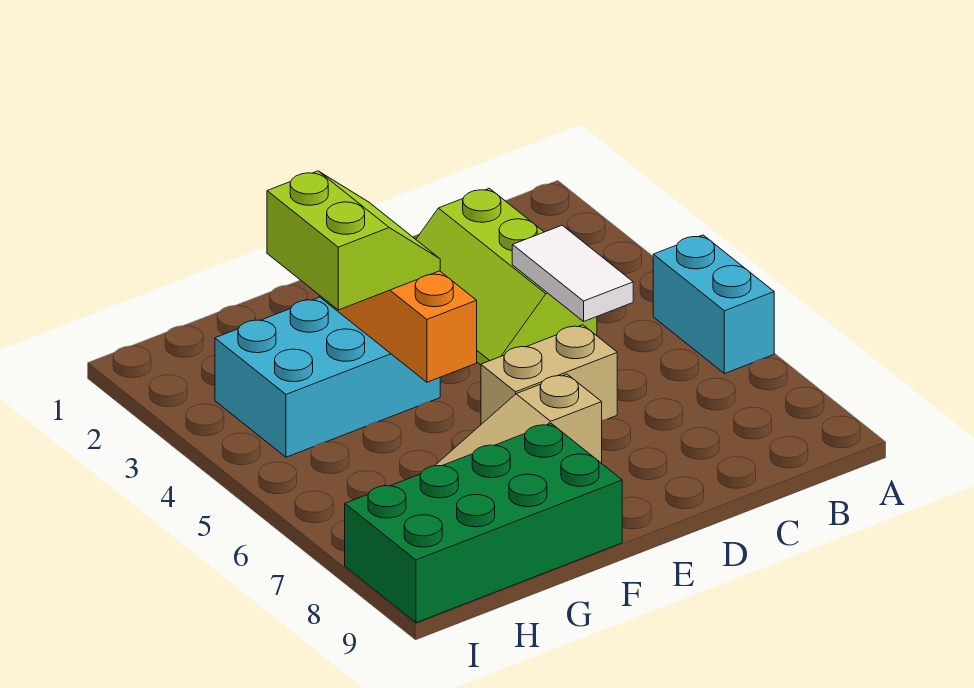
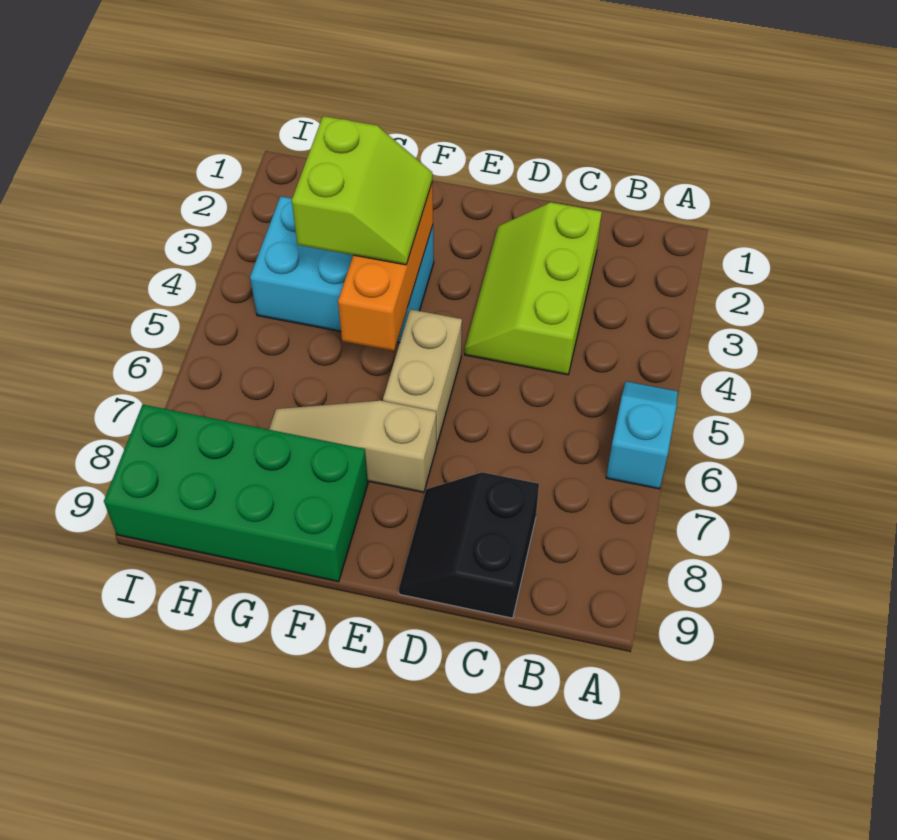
cyan brick A5:A6 level 1 -> cyan slope A5:A6 level 1 top 6
white tile C4:C5 level 2 -> none
none -> black slope C8:D9 level 1 top C
tan brick D6:E6 level 1 -> tan brick E5:E6 level 1

